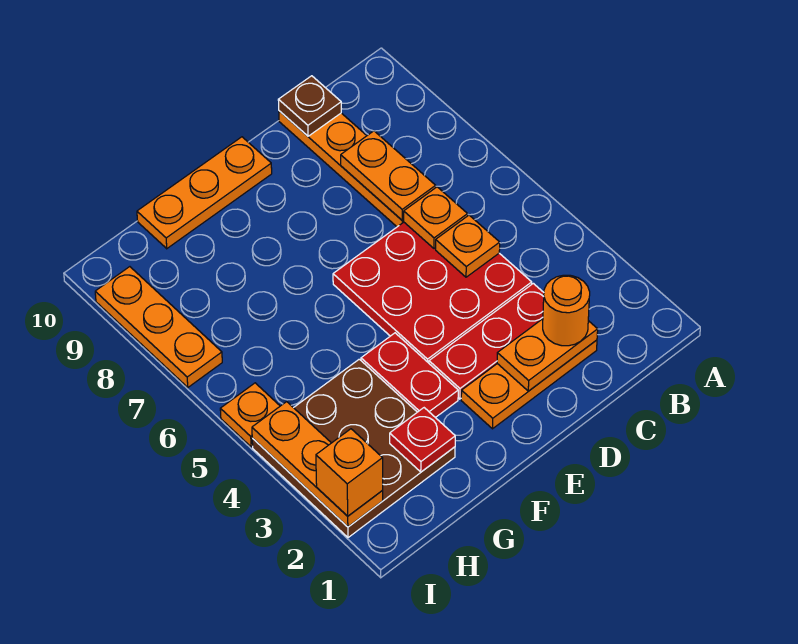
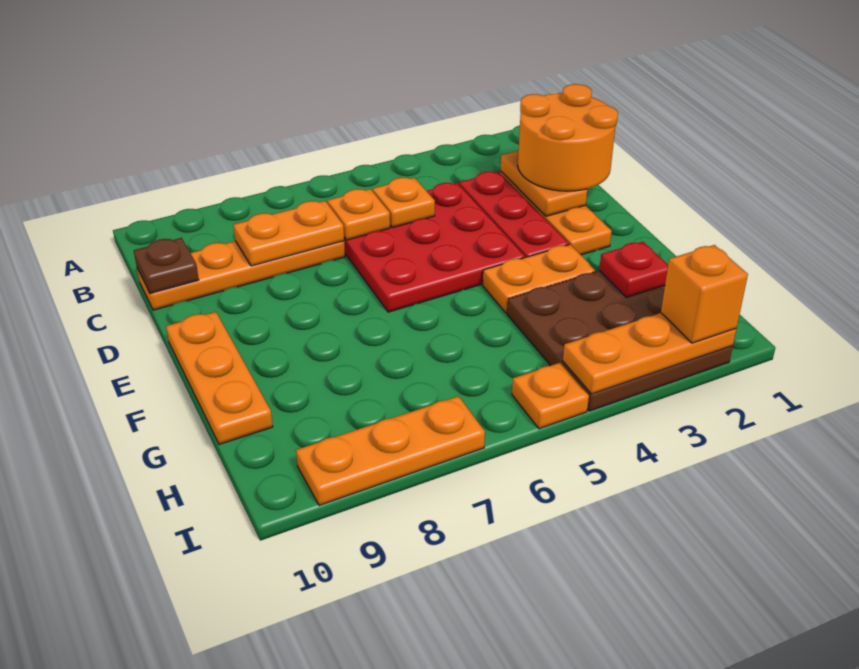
orange round brick C2 level 3 -> orange round brick C1:D2 level 3
red plate F3:F4 level 1 -> orange plate F3:F4 level 1

